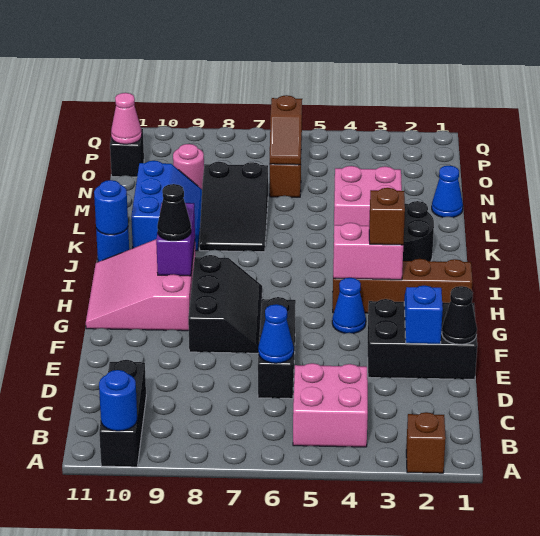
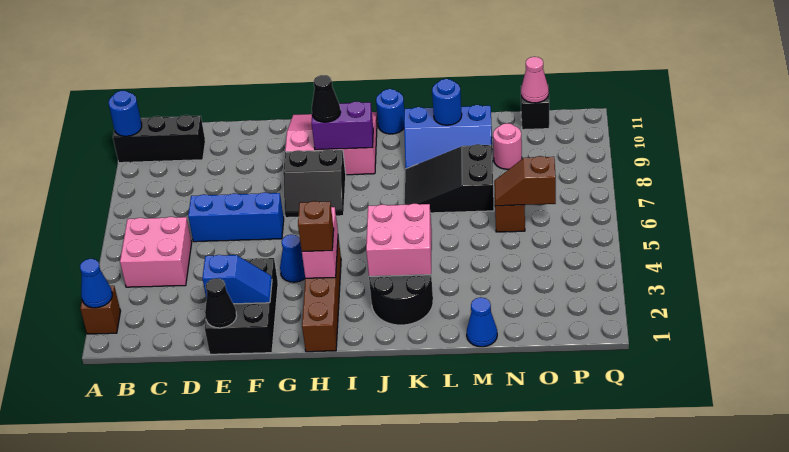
black brick D6:F6 level 1 -> blue brick D6:F6 level 1
blue cone D6 level 2 -> blue cone A2 level 2
black slope F7:H8 level 1 top 8 -> black slope G7:H8 level 1 top 8
blue round brick J11 level 2 -> blue round brick L10 level 2

